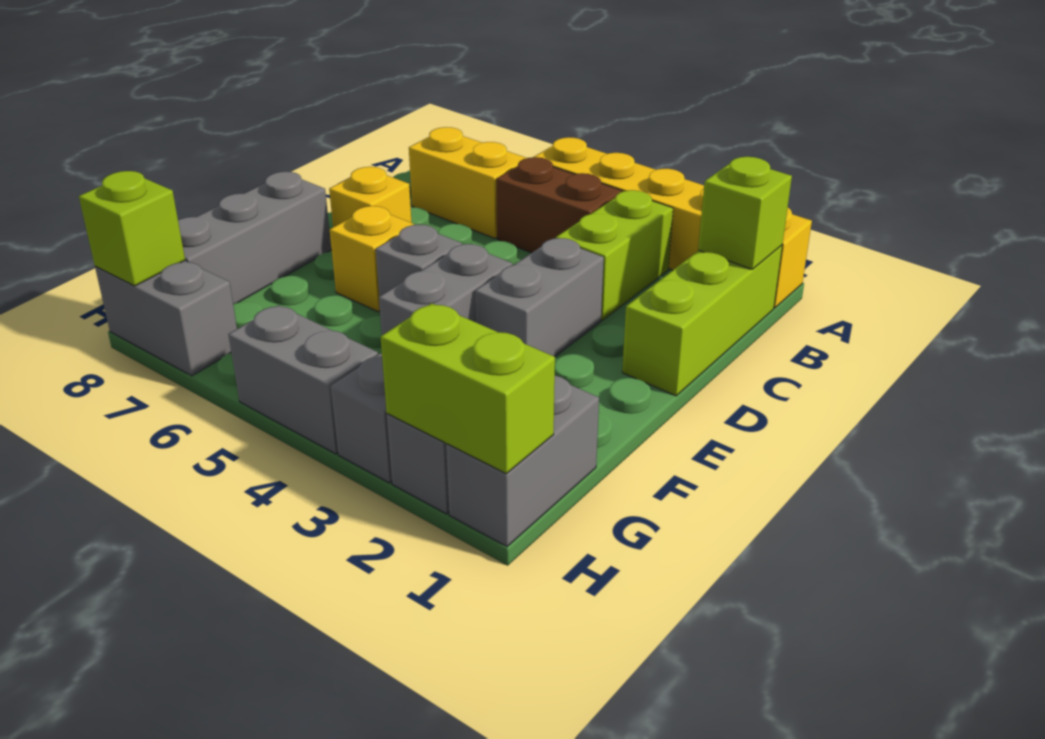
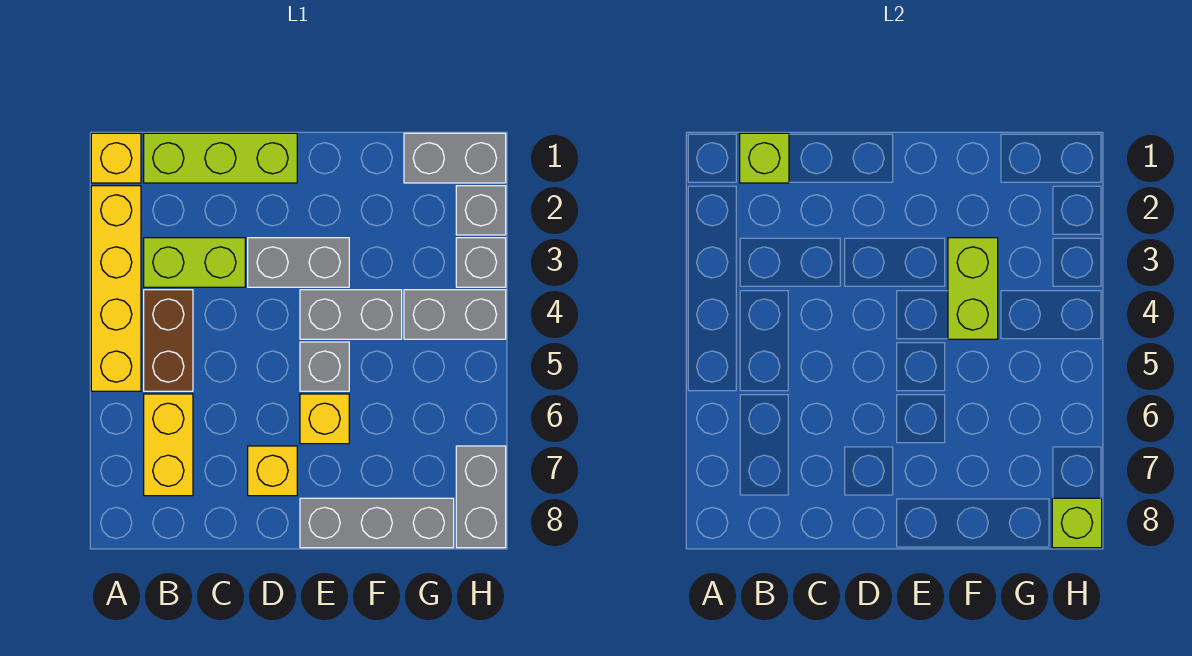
lime brick H1:H2 level 2 -> lime brick F3:F4 level 2
grey brick H4:H5 level 1 -> grey brick G4:H4 level 1

